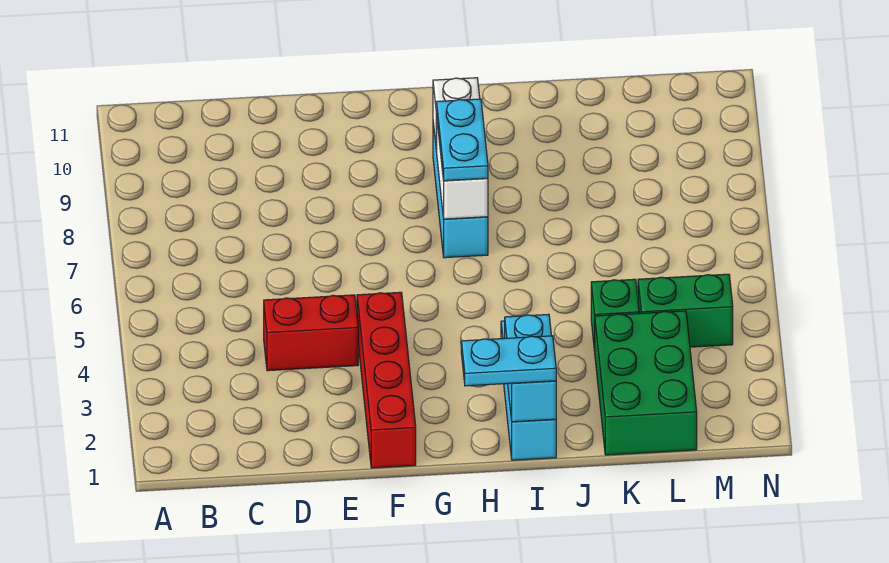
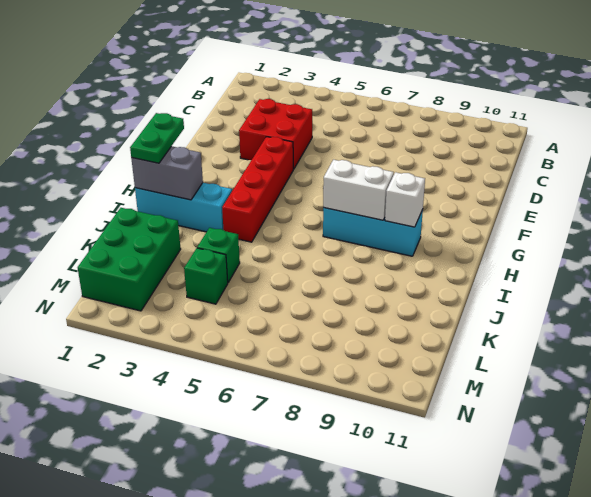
red brick D4:E4 level 1 -> red brick D3:E4 level 1
red brick F1:F4 level 1 -> red brick F4:I4 level 1
cyan plate H1:I1 level 3 -> green plate H1:I1 level 3
cyan plate H7:H8 level 3 -> none
cyan brick I1:I2 level 2 -> grey brick I1:I2 level 2
green brick K1:L3 level 1 -> green brick K1:M2 level 1
green brick L4:M4 level 1 -> green brick L4 level 1

